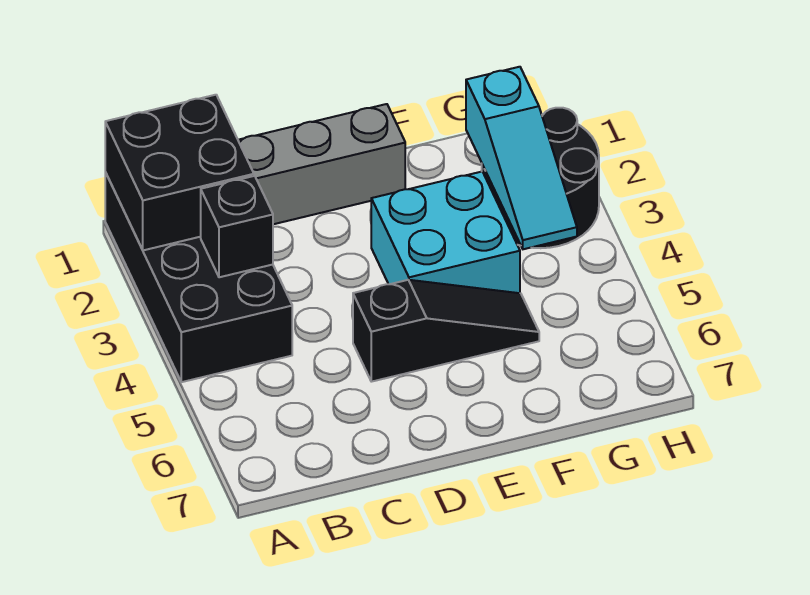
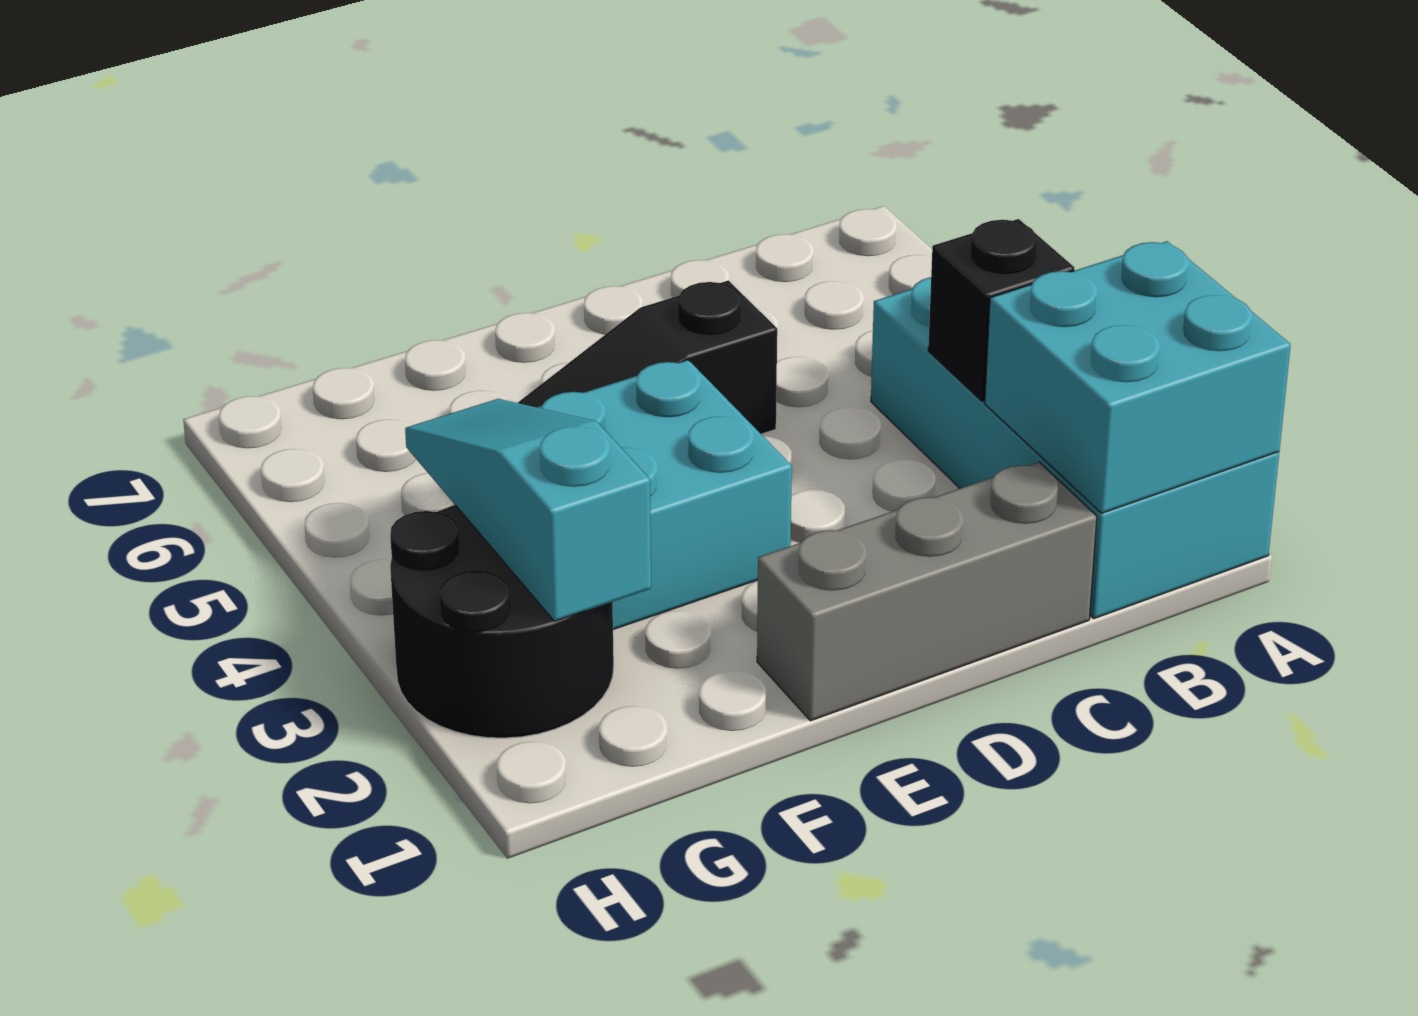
black brick A1:B4 level 1 -> cyan brick A1:B4 level 1
black brick A1:B2 level 2 -> cyan brick A1:B2 level 2

